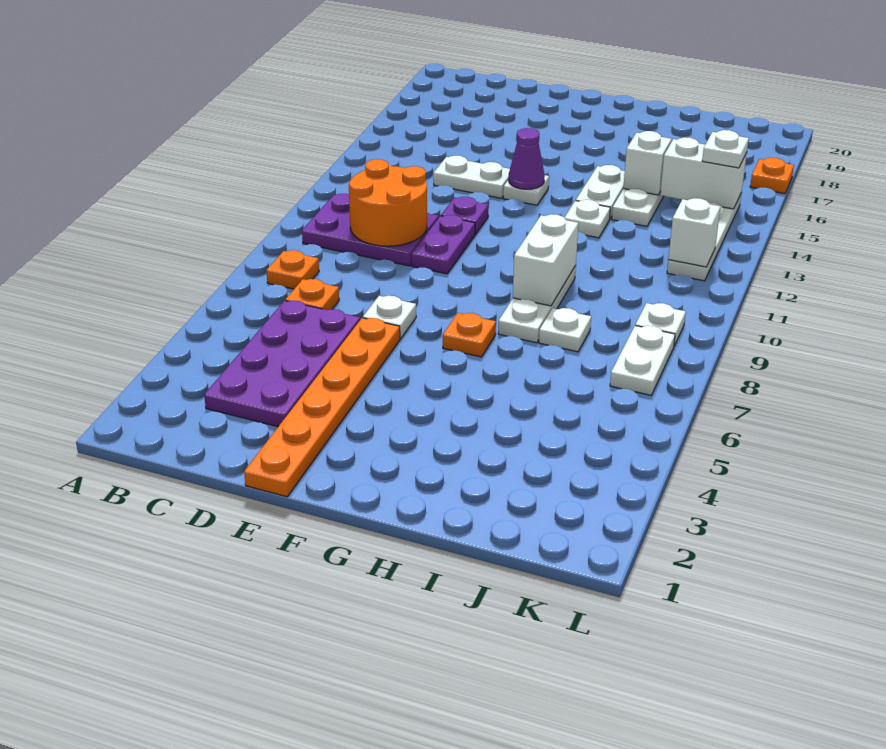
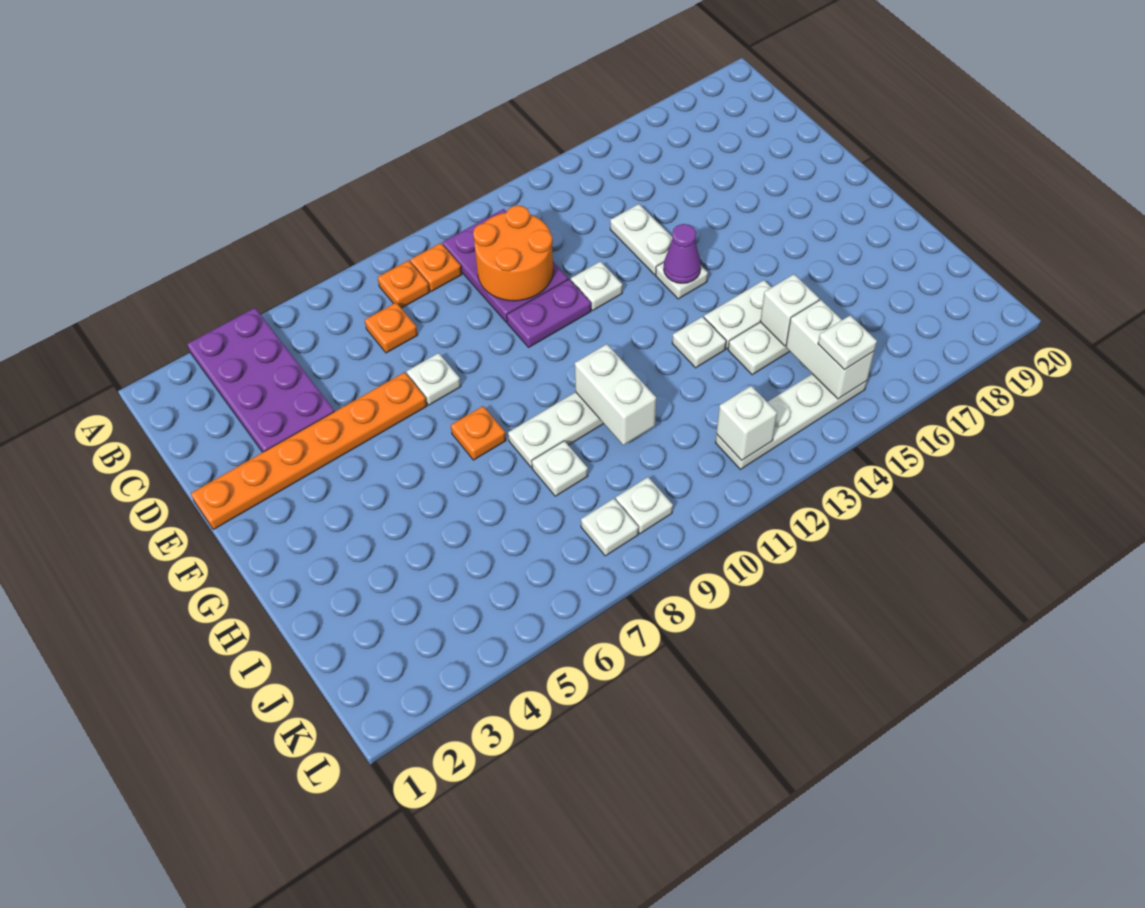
purple plate C3:D6 level 1 -> purple plate A3:D4 level 1
purple plate E12 level 1 -> white plate E12 level 1
white brick H9:H10 level 2 -> white brick H10:I10 level 2
white plate K7:K8 level 1 -> white plate K8 level 1
orange plate L17 level 1 -> orange plate B9 level 1

